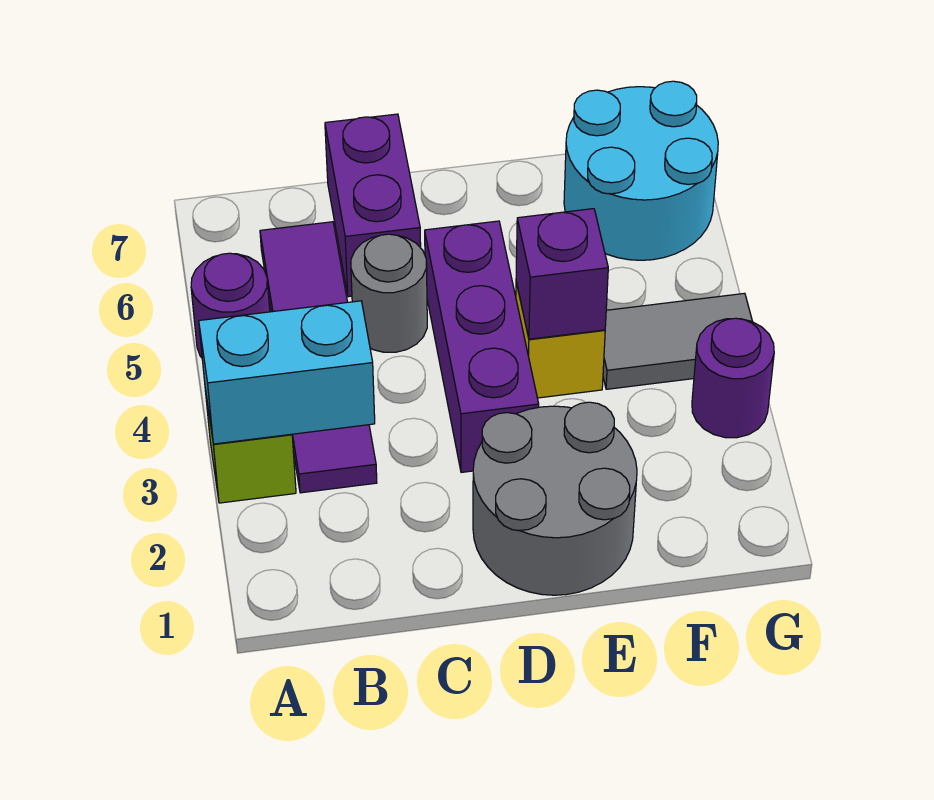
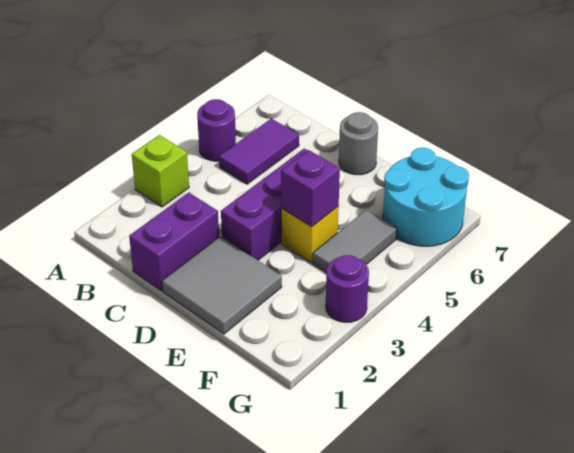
cyan brick A3:B3 level 2 -> none
purple tile B3:B6 level 1 -> purple tile B5:B6 level 1
grey round brick C5 level 1 -> grey round brick D7 level 1
purple brick C6:C7 level 1 -> purple brick C1:C2 level 1
grey round brick D1:E2 level 1 -> grey tile D1:E2 level 1
grey tile F4:G4 level 1 -> grey tile F4:F5 level 1

